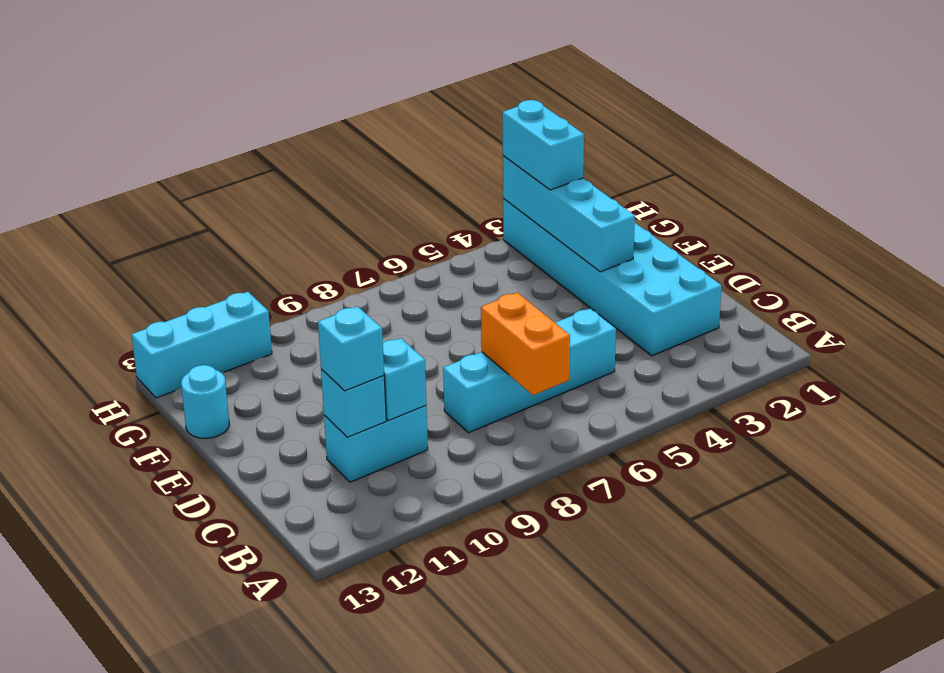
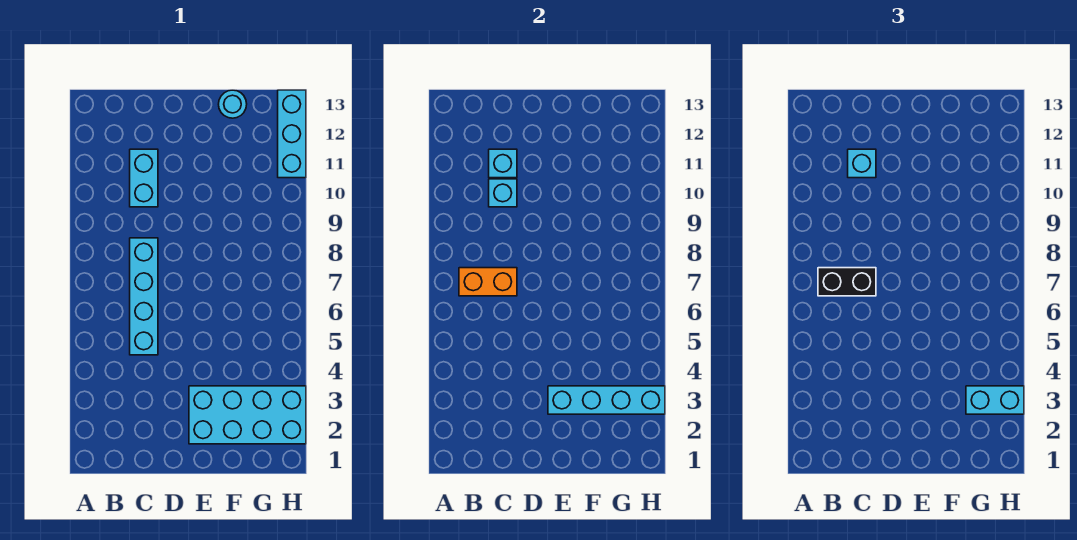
none -> black brick B7:C7 level 3
cyan brick C2:H3 level 1 -> cyan brick E2:H3 level 1

